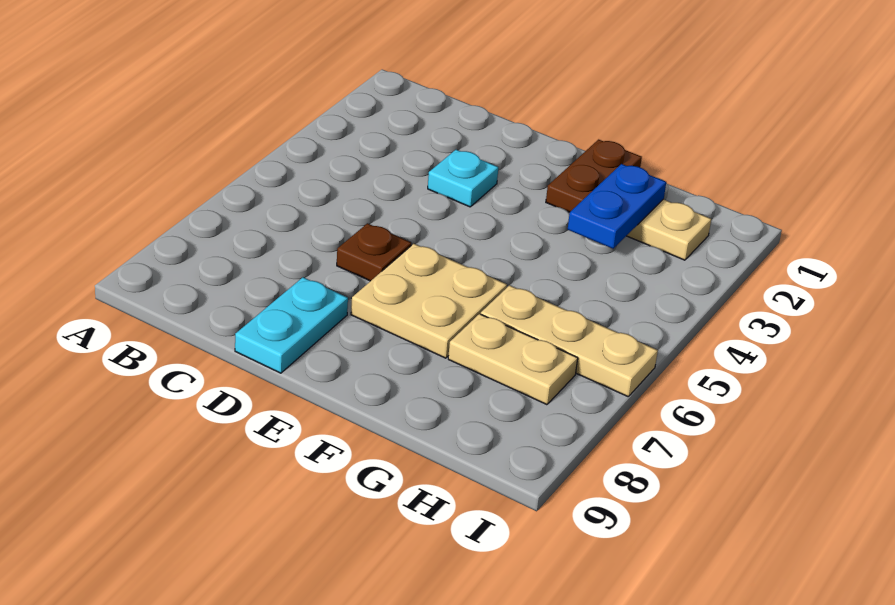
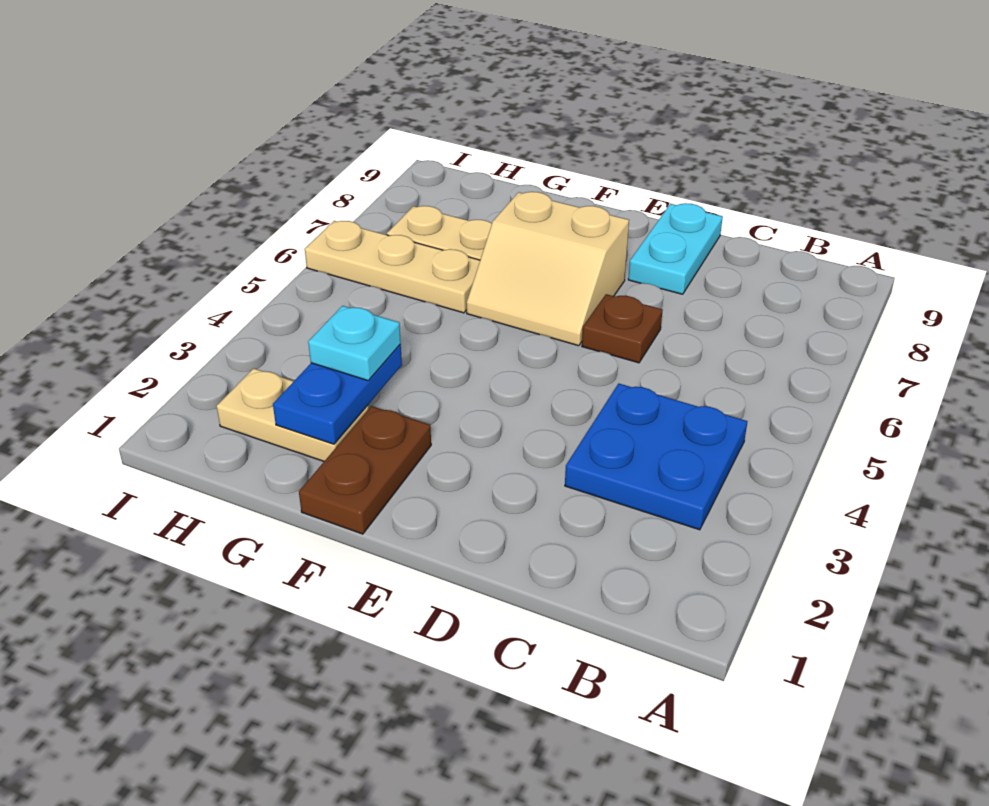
none -> blue plate B3:C4 level 1
cyan plate D3 level 1 -> cyan plate G3 level 3
tan plate E6:F7 level 1 -> tan slope E6:F7 level 1 top 7

